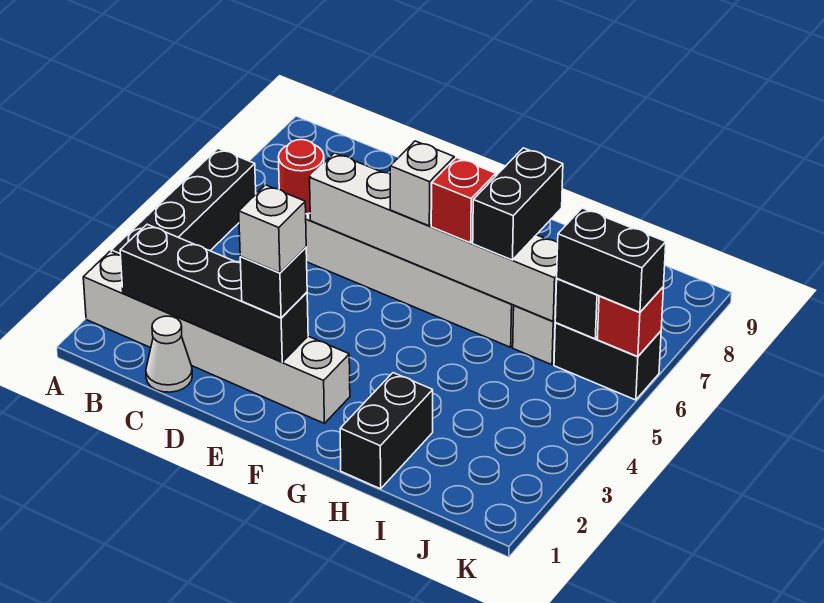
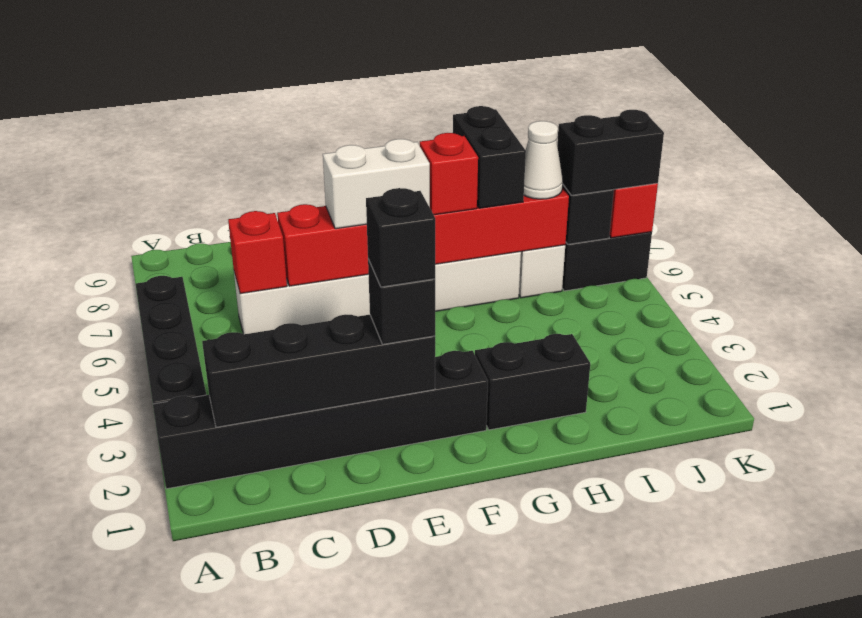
white brick A2:F2 level 1 -> black brick A2:F2 level 1
white cone C1 level 1 -> white cone I6 level 3
red round brick C6 level 2 -> red brick C6 level 2
white brick D6:I6 level 2 -> red brick D6:I6 level 2
white brick E2 level 4 -> black brick E2 level 4
white brick F6 level 3 -> white brick E6:F6 level 3
black brick H1:H2 level 1 -> black brick G2:H2 level 1

